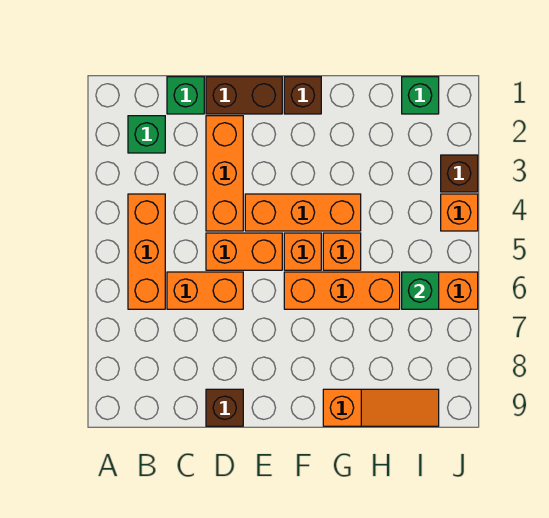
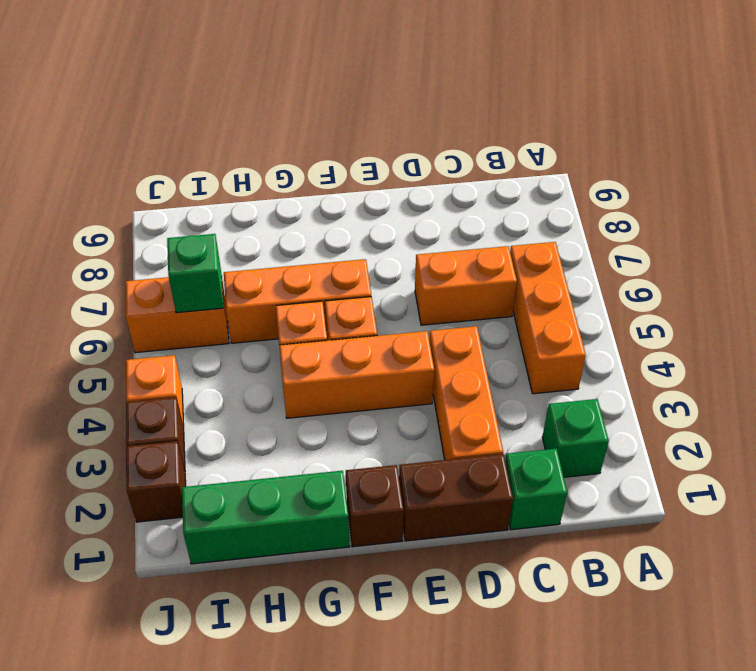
orange brick D5:E5 level 1 -> none
brown brick D9 level 1 -> brown brick J2 level 1
orange slope G9:I9 level 1 top G -> none
green brick I1 level 1 -> green brick G1:I1 level 1

